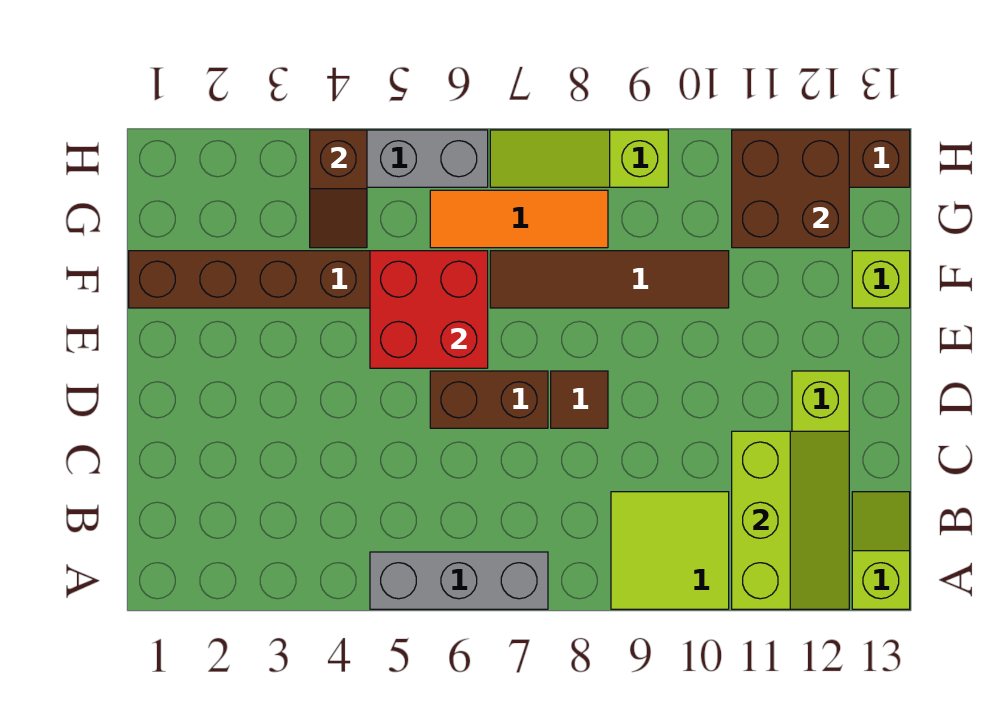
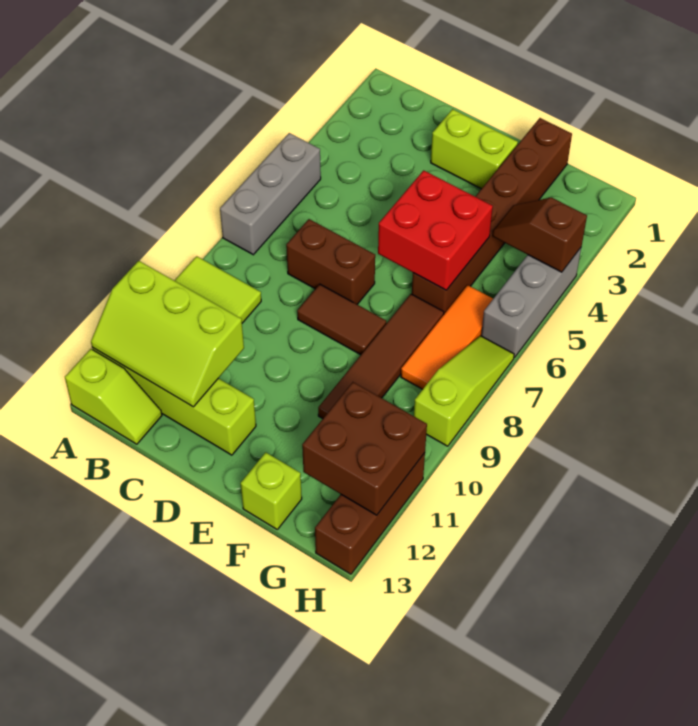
none -> lime brick D2:E2 level 1
brown brick D6:D7 level 1 -> brown brick C7:D7 level 1
brown tile D8 level 1 -> brown tile D8:E8 level 1

